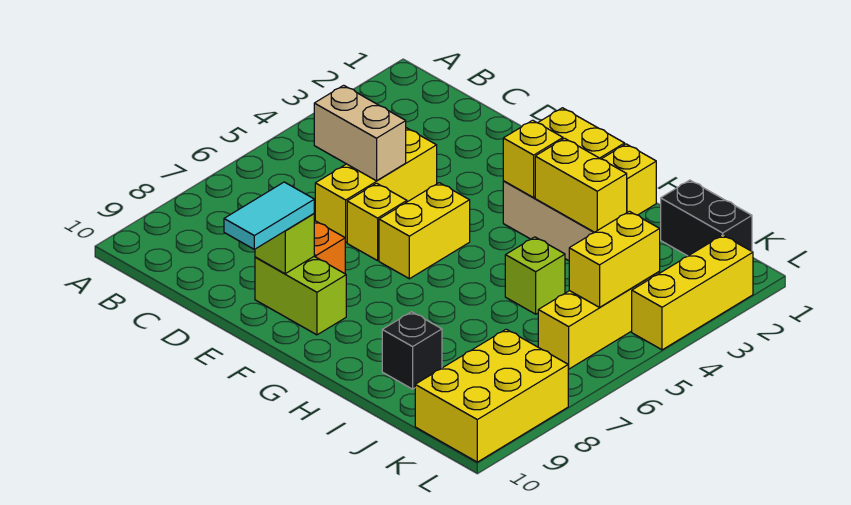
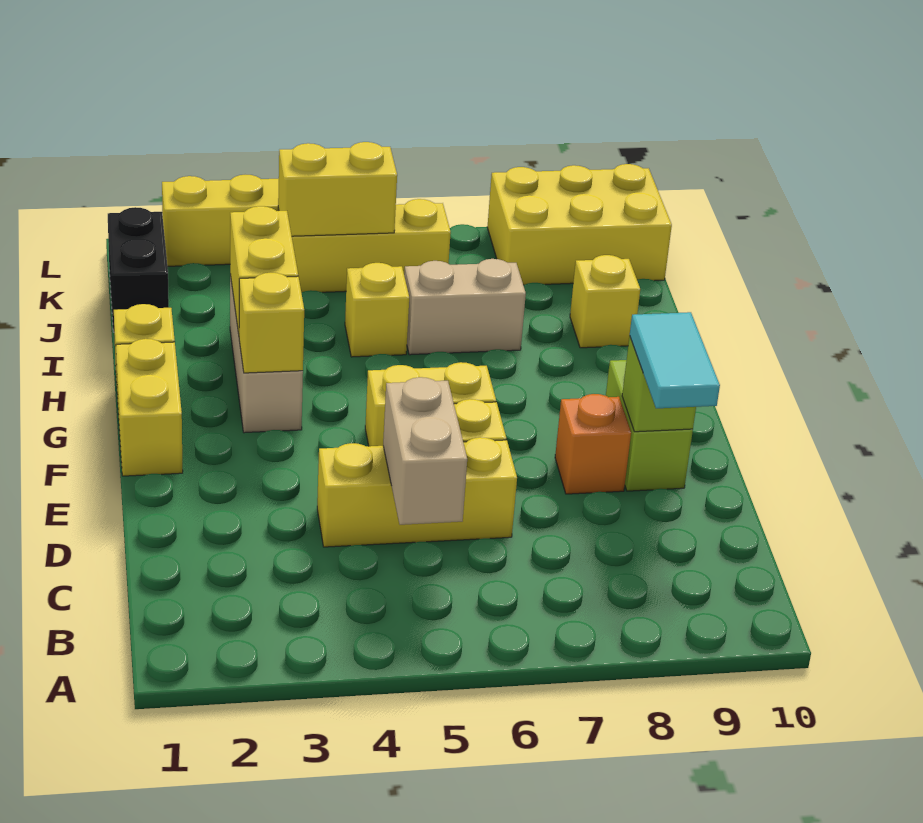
cyan tile E9:E10 level 3 -> cyan tile D9:E9 level 3
lime brick I5 level 1 -> yellow brick I5 level 1
none -> tan brick I6:I7 level 1
black brick I9 level 1 -> yellow brick I9 level 1

